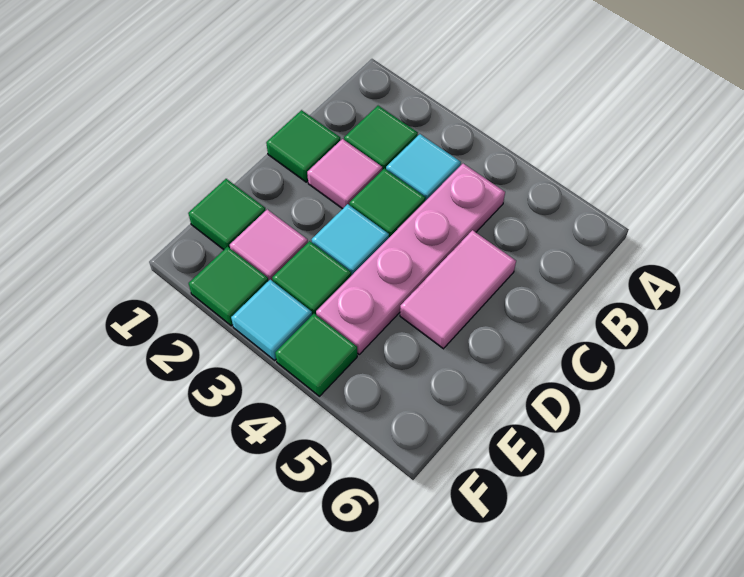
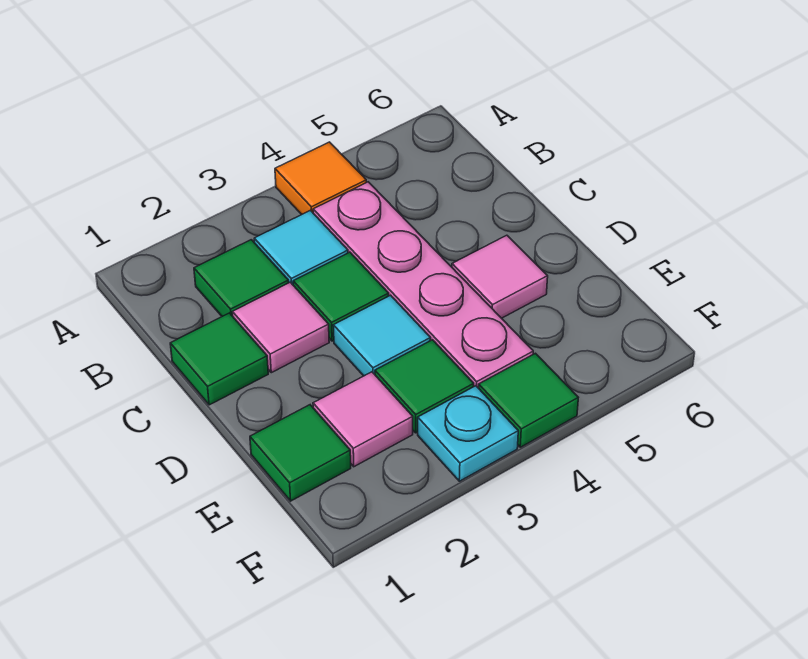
none -> orange tile A4 level 1
pink tile C5:D5 level 1 -> pink tile D5 level 1
green tile F2 level 1 -> none
cyan tile F3 level 1 -> cyan plate F3 level 1

